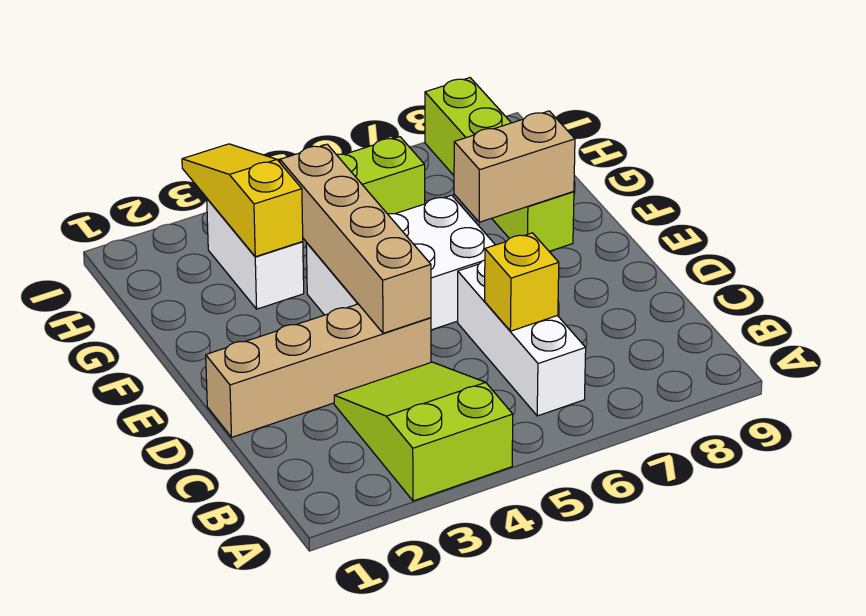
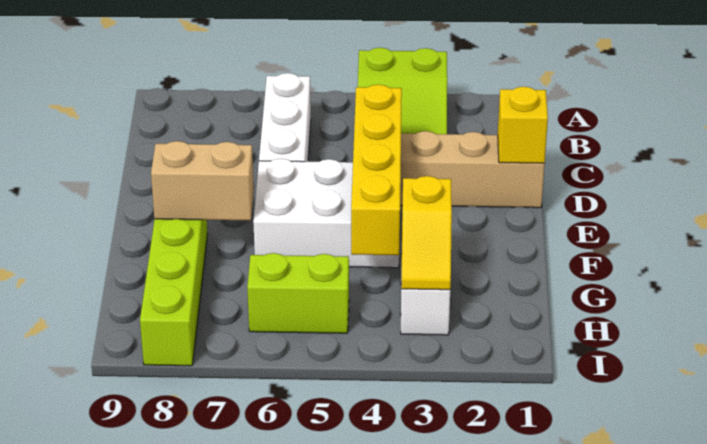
yellow brick C6 level 2 -> yellow brick D1 level 2
tan brick D4:G4 level 2 -> yellow brick D4:G4 level 2
yellow slope G3:I3 level 2 top G -> yellow slope G3:H3 level 2 top G

